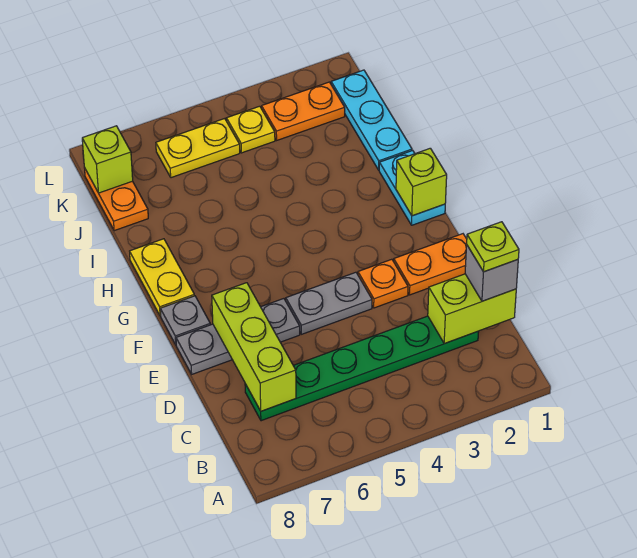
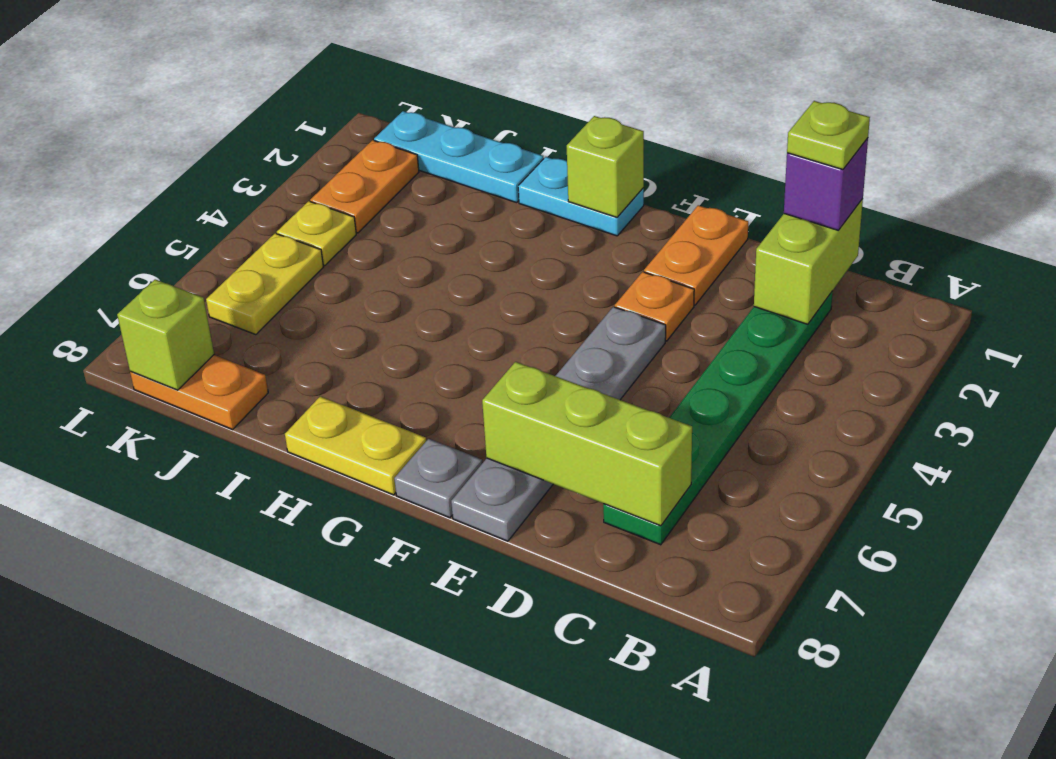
grey brick C1 level 3 -> purple brick C1 level 3

